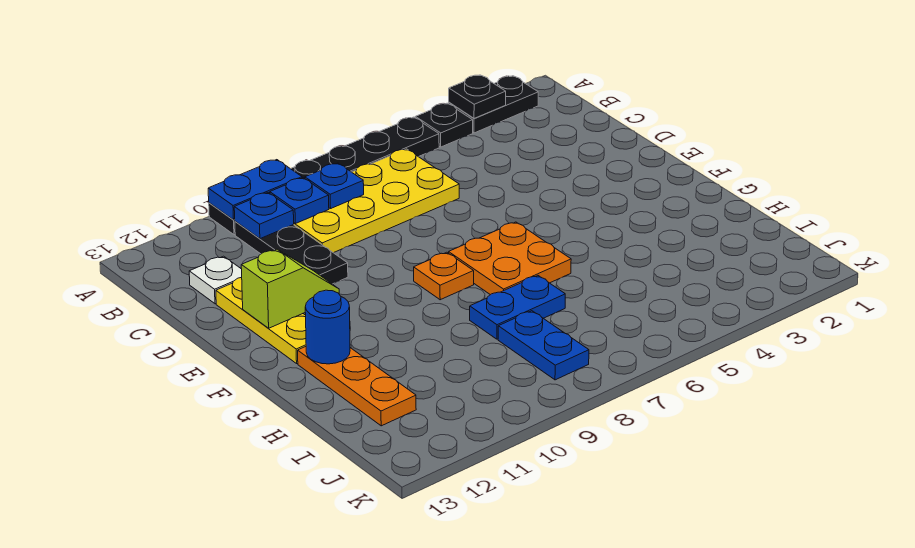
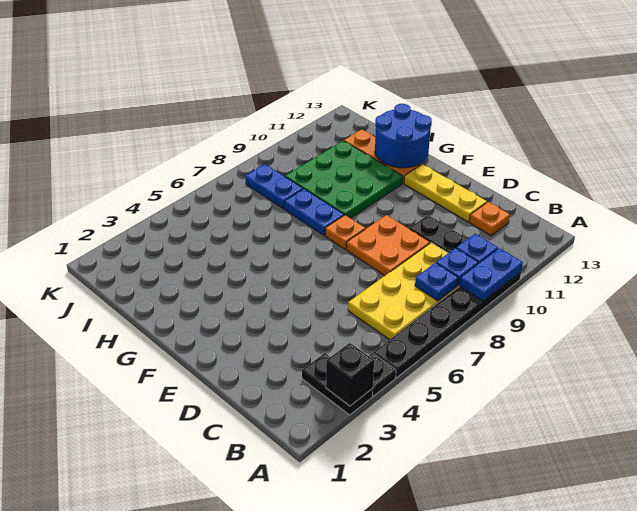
black plate A2:A3 level 1 -> black plate A3:B3 level 1
black plate A3 level 2 -> black brick A3 level 2
white plate C12 level 1 -> orange plate C12 level 1
lime slope E11:E12 level 2 top 12 -> none
orange plate F6:G7 level 1 -> orange plate D8:E9 level 1
none -> green plate G9:I11 level 1
blue round brick G12 level 2 -> blue round brick G12:H13 level 2
blue plate H7:H8 level 1 -> blue plate G8:H8 level 1

